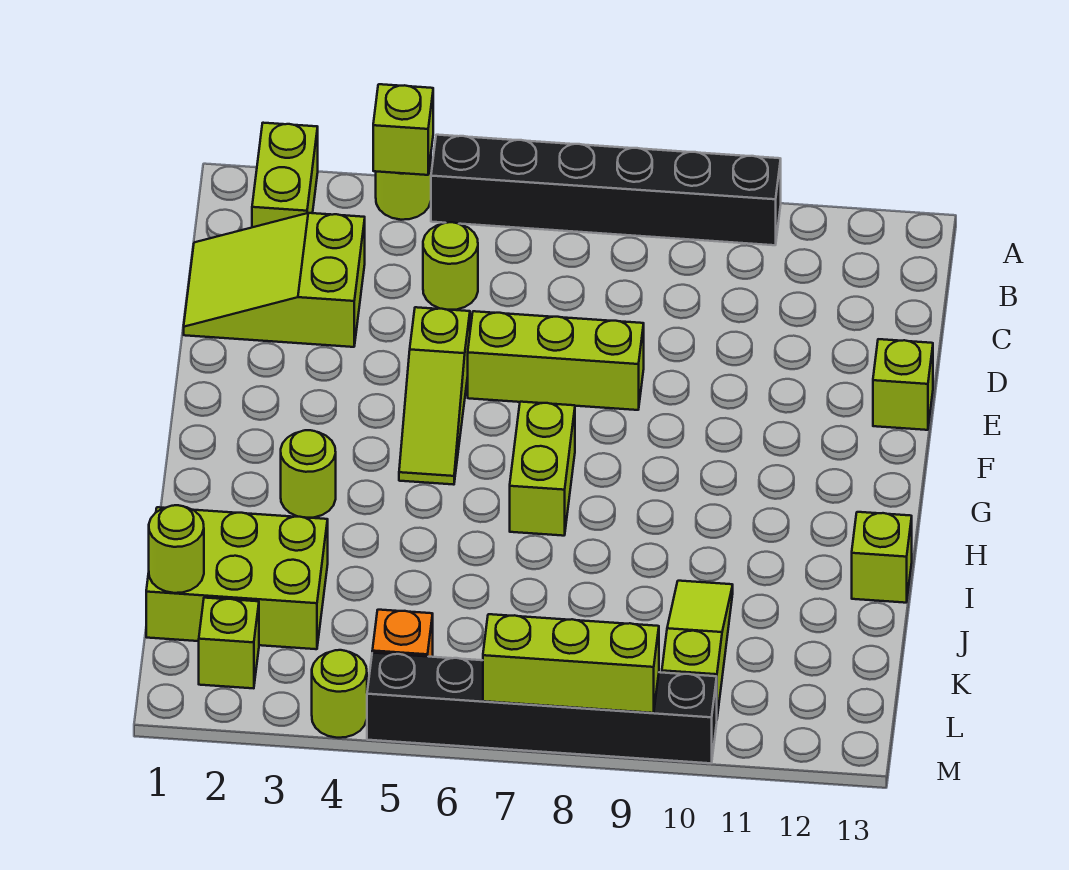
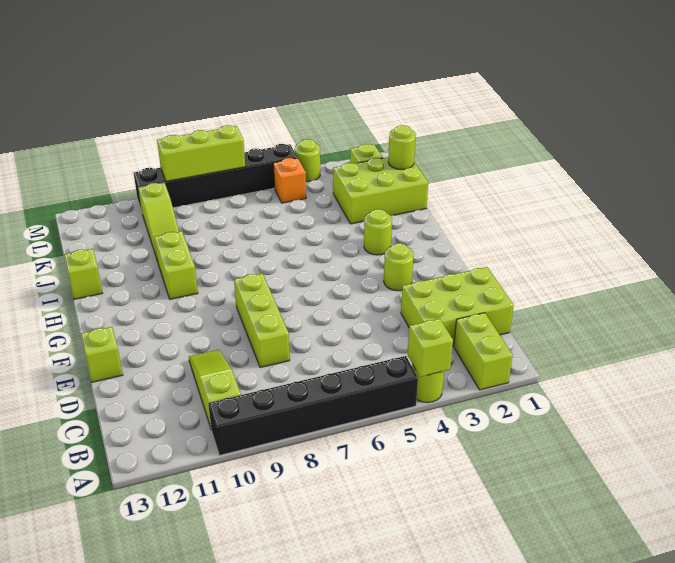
lime slope C1:D3 level 1 top 3 -> lime brick C1:D3 level 1
lime round brick C5 level 1 -> lime round brick F3 level 1
lime slope E5:G5 level 1 top E -> lime slope B10:D10 level 1 top B
lime brick E6:E8 level 1 -> lime brick D8:F8 level 1
lime brick G7:H7 level 1 -> lime brick H10:I10 level 1

